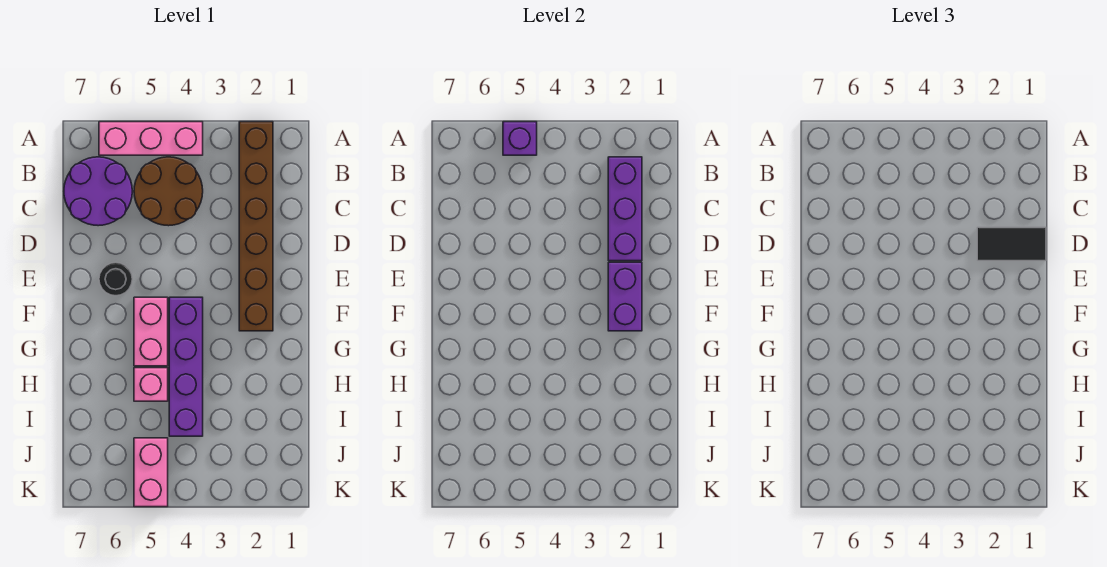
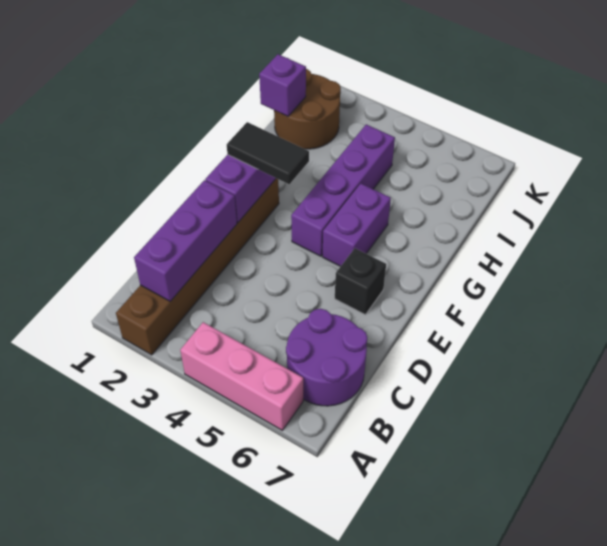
purple brick A5 level 2 -> purple brick I1 level 2
brown round brick B4:C5 level 1 -> brown round brick I1:J2 level 1
black tile D1:D2 level 3 -> black tile F2:F3 level 3
black round brick E6 level 1 -> black brick E6 level 1
pink brick F5:G5 level 1 -> purple brick F5:G5 level 1
pink brick H5 level 1 -> none
pink brick J5:K5 level 1 -> none

